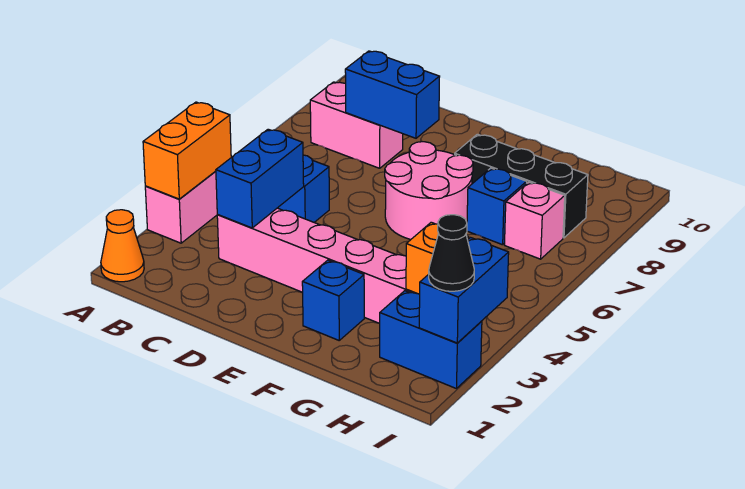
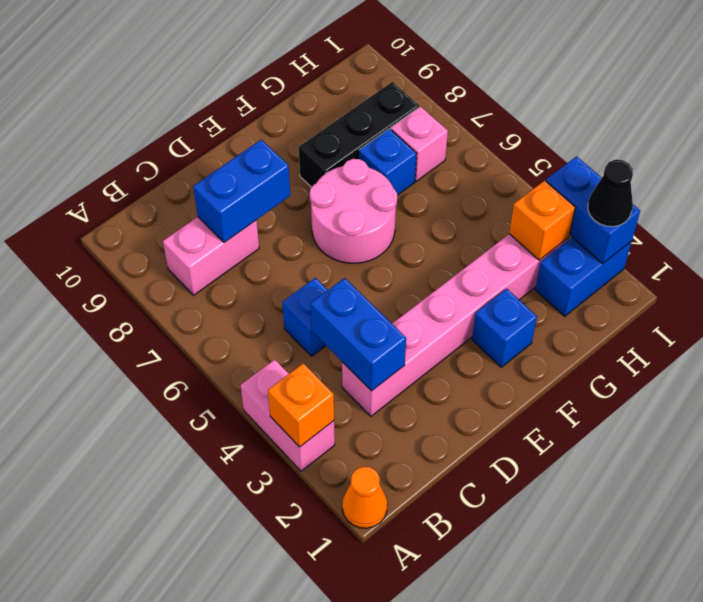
orange brick A3:A4 level 2 -> orange brick A3 level 2

